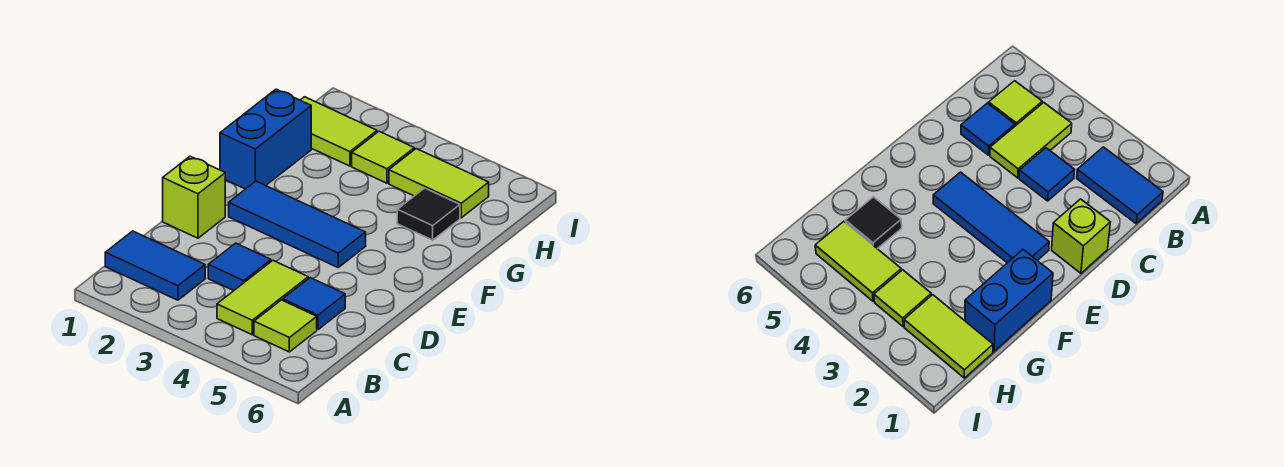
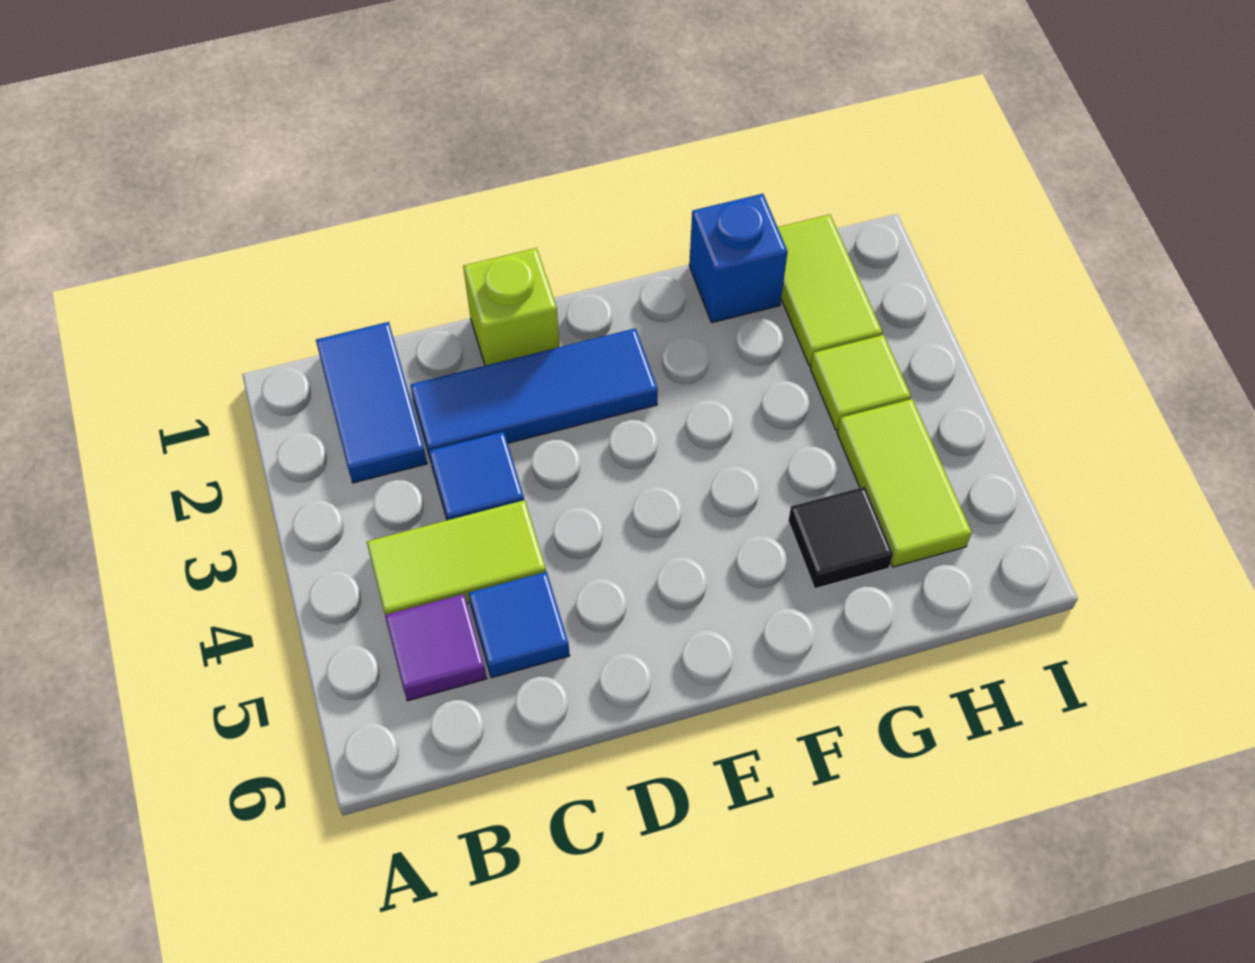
lime tile B5 level 1 -> purple tile B5 level 1
blue tile E2:E4 level 1 -> blue tile C2:E2 level 1
blue brick F1:G1 level 1 -> blue brick G1 level 1

